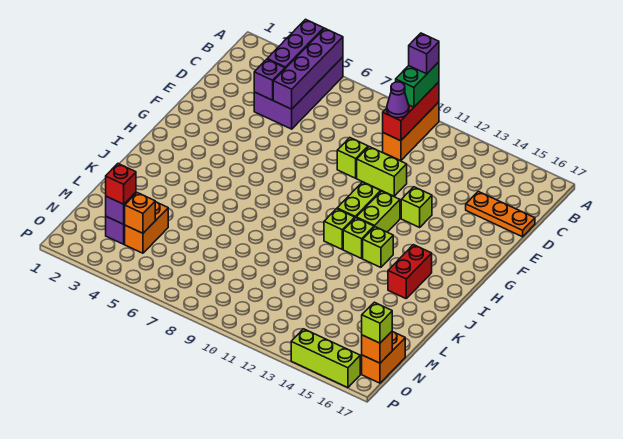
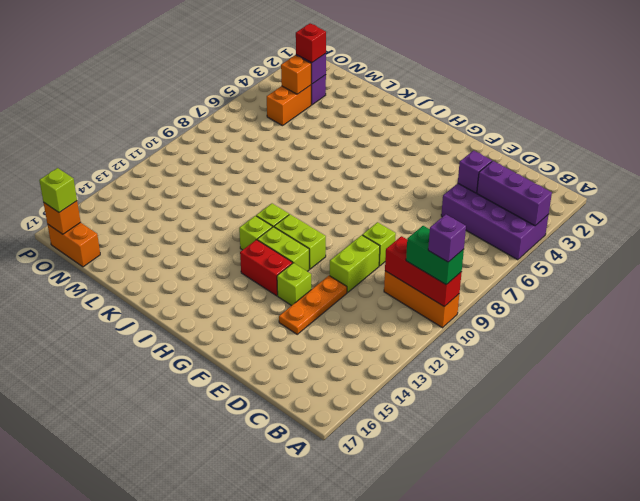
purple brick A5:D5 level 2 -> none
purple cone C10 level 3 -> none
orange plate D15:D17 level 1 -> orange plate E12:E14 level 1
lime brick I13 level 1 -> none
red brick I15:J15 level 1 -> red brick G13:H13 level 1
orange brick M4:N4 level 1 -> orange brick N4:N5 level 1
lime brick P14:P16 level 1 -> none

